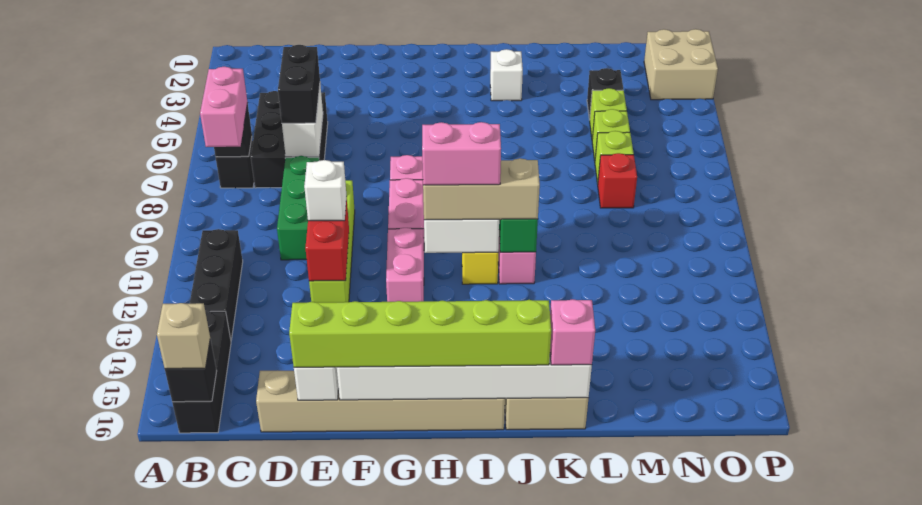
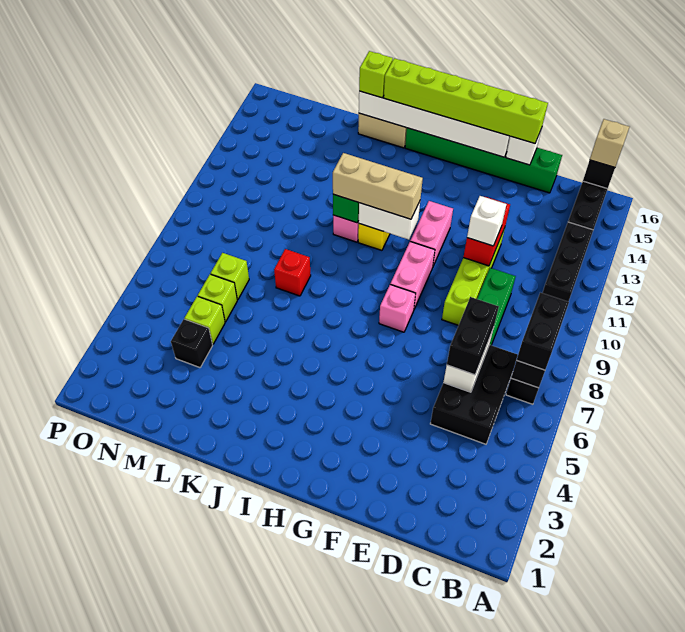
pink brick B7:B8 level 3 -> black brick B7:B8 level 3
tan brick D16:I16 level 1 -> green brick D16:I16 level 1
pink brick H11:I11 level 4 -> none
white brick J3 level 1 -> none
pink brick K16 level 3 -> lime brick K16 level 3
red brick M8 level 1 -> red brick K8 level 1
tan brick O2:P3 level 1 -> none

